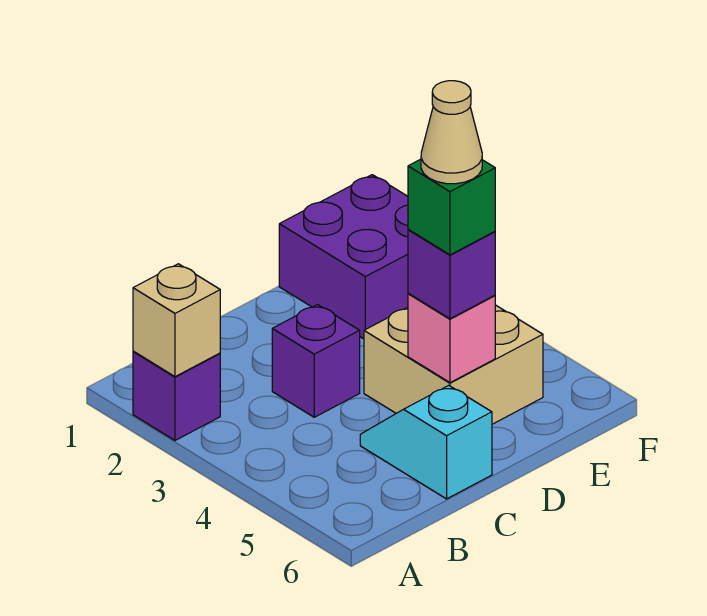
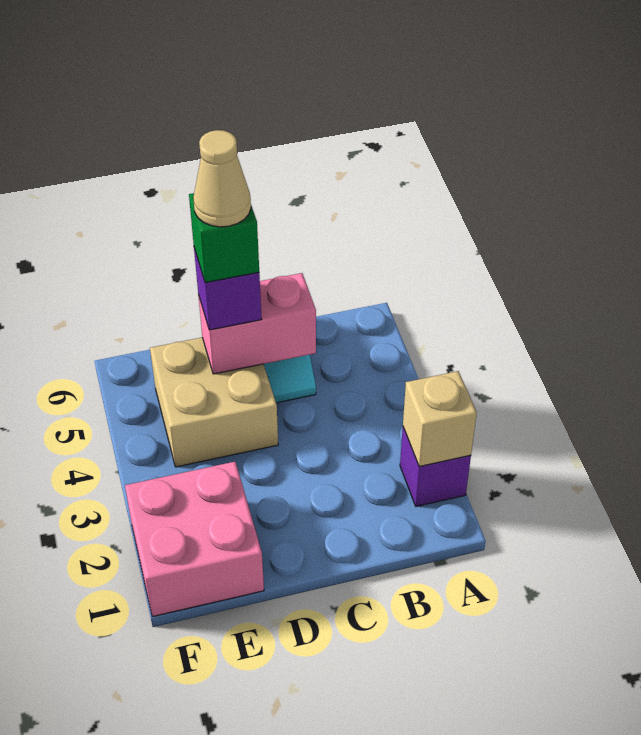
purple brick C3 level 1 -> none
pink brick D5 level 2 -> pink brick C5:D5 level 2
purple brick E1:F2 level 1 -> pink brick E1:F2 level 1

